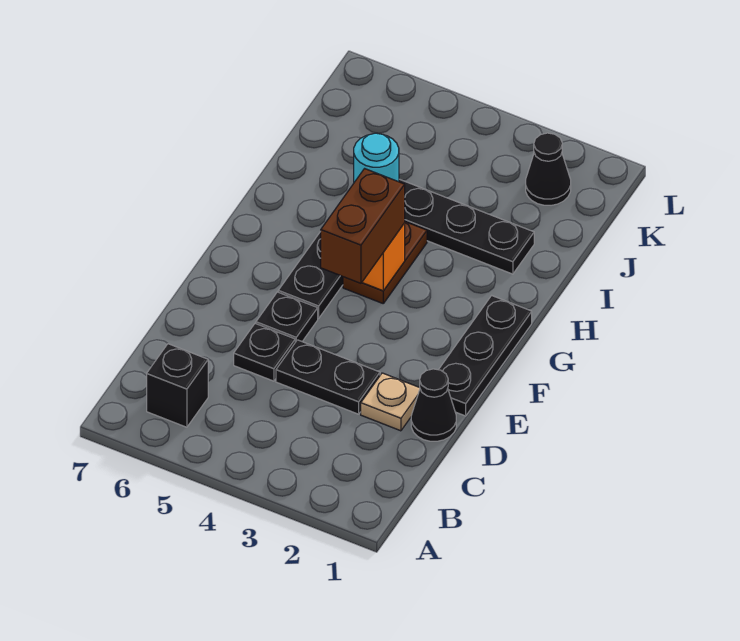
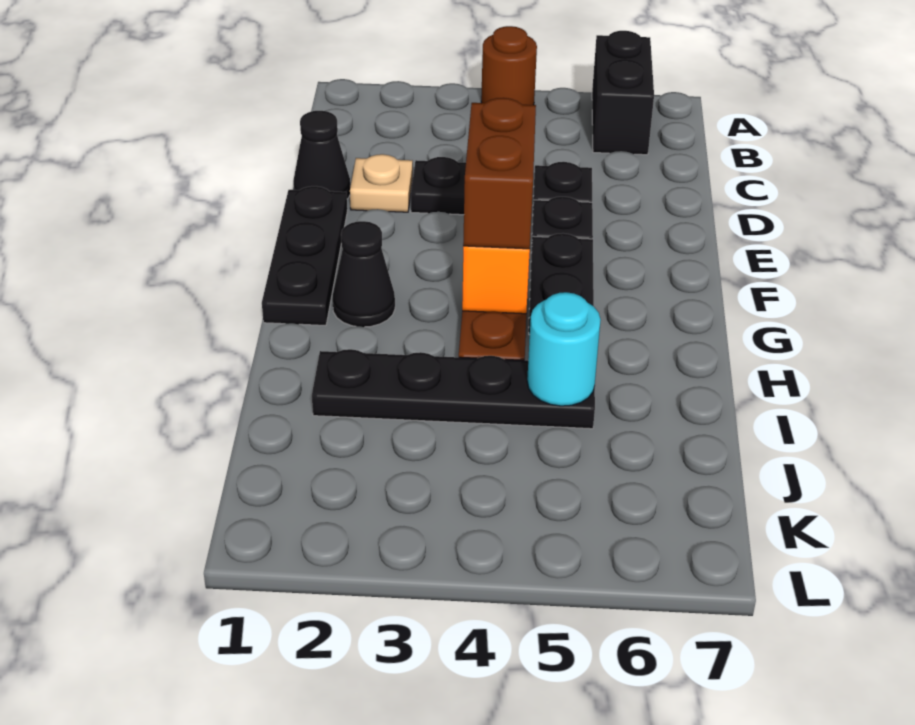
none -> brown round brick A4 level 1
black brick B6 level 1 -> black brick A6:B6 level 1
black cone K2 level 1 -> black cone G2 level 1

